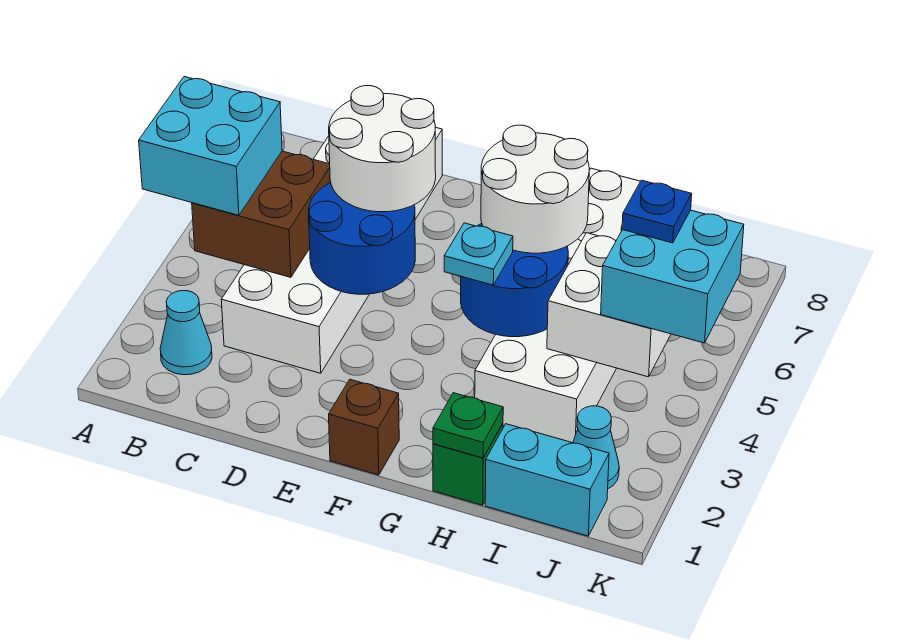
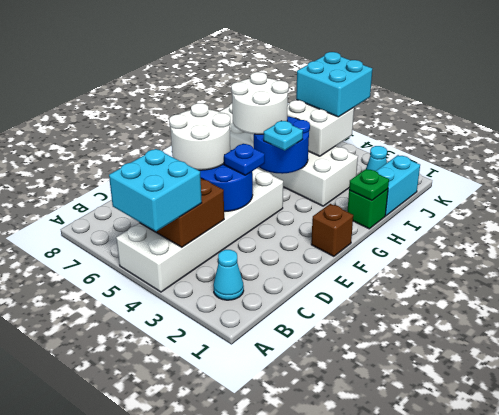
white brick C3:D8 level 1 -> white brick A4:F5 level 1
blue plate J5 level 4 -> blue plate E4 level 3

